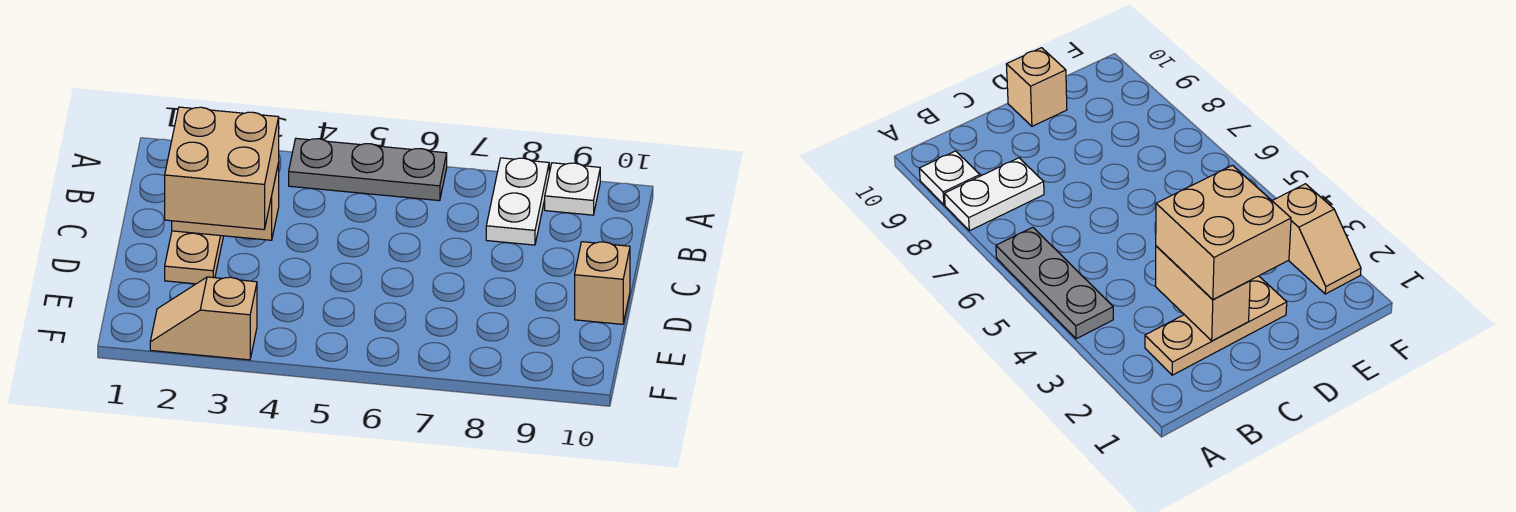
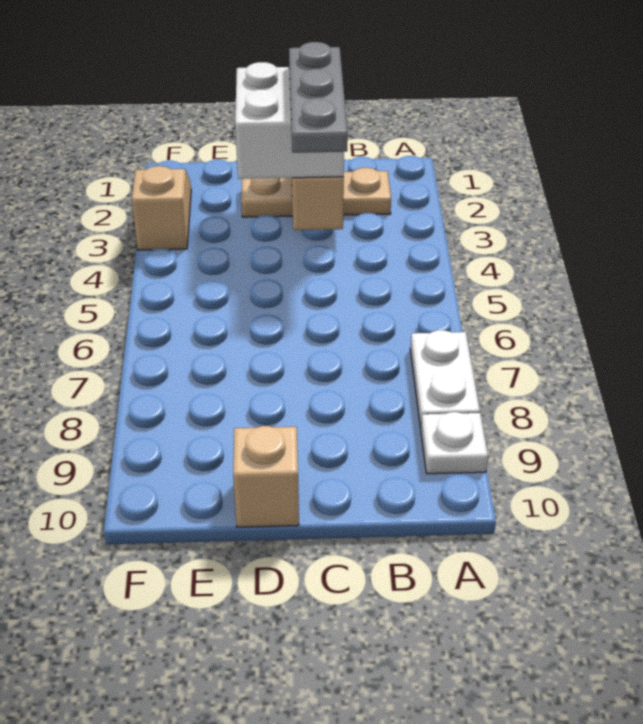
grey plate A4:A6 level 1 -> grey plate C2:C4 level 4
white plate A8:B8 level 1 -> white plate A7:A8 level 1
tan brick C2:D3 level 3 -> white brick C2:D3 level 3

